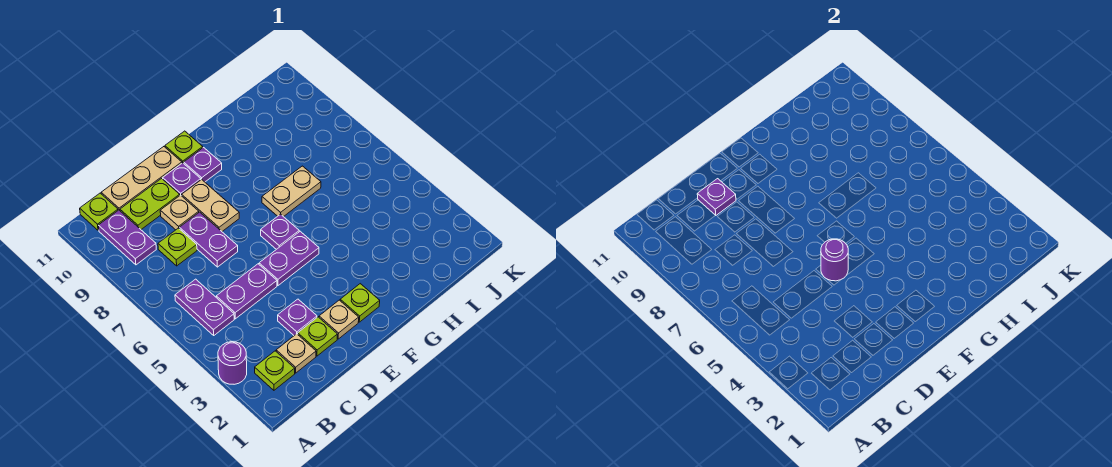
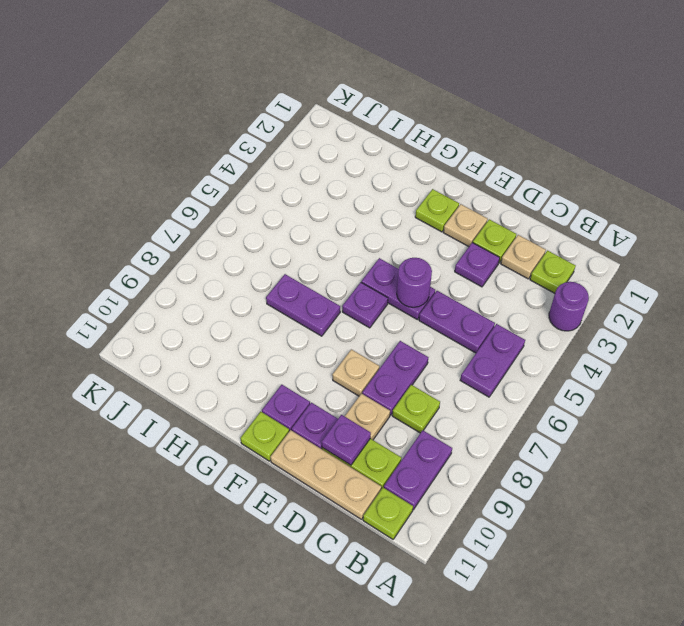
tan plate E8:E9 level 1 -> tan plate E8 level 1
tan plate G7:H7 level 1 -> purple plate G7:H7 level 1

